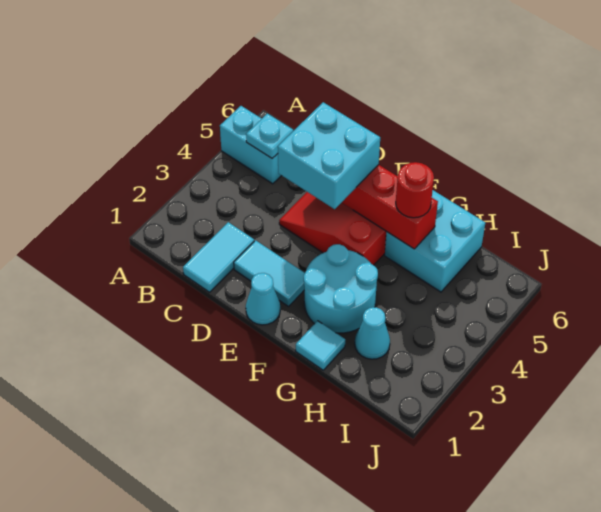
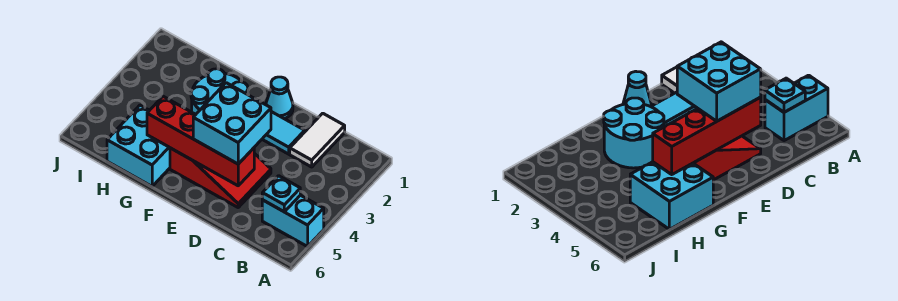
cyan tile C1:C2 level 1 -> white tile C1:C2 level 1
cyan tile G1 level 1 -> none
red round brick G5 level 3 -> none
cyan cone H2 level 1 -> none

